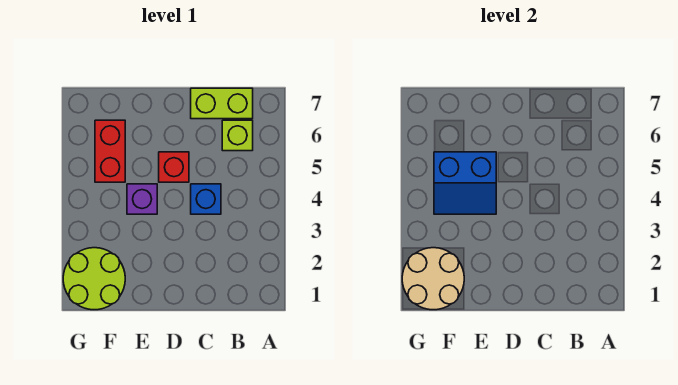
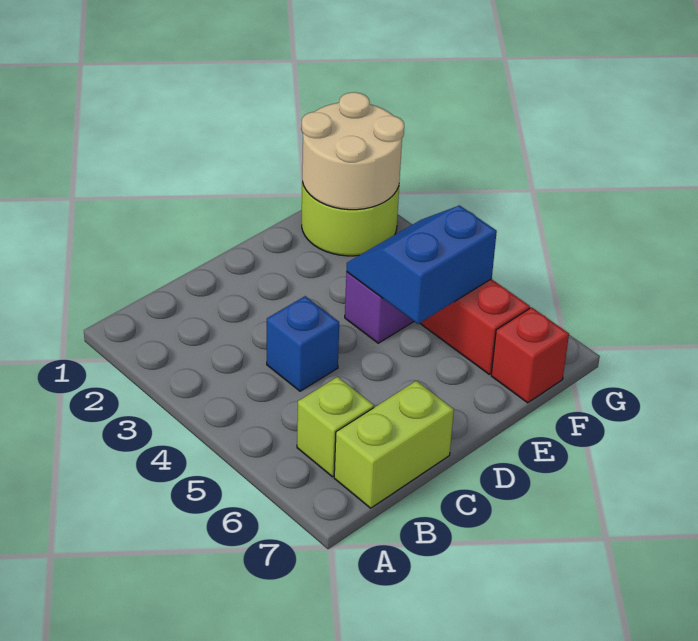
red brick D5 level 1 -> red brick F7 level 1

